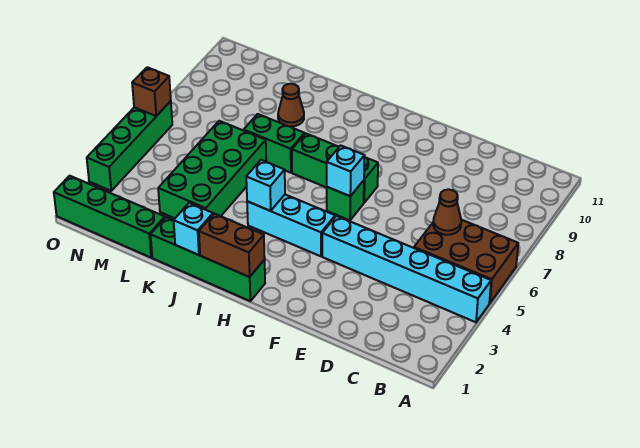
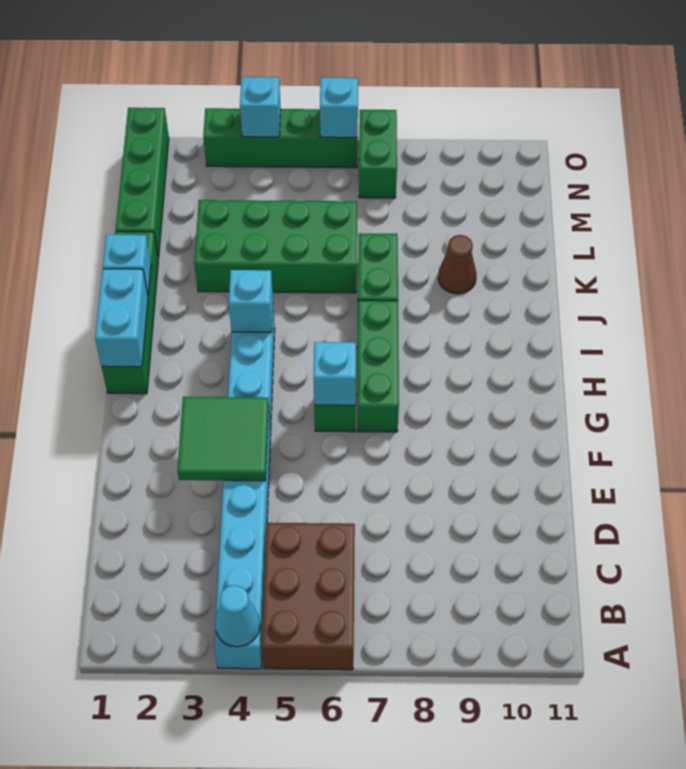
none -> cyan cone A4 level 2
brown cone C6 level 2 -> none
none -> green tile E3:F4 level 2
brown brick H1:I1 level 2 -> cyan brick H1:I1 level 2
none -> green brick N7:O7 level 1
none -> cyan brick O4 level 2
brown brick O6 level 2 -> cyan brick O6 level 2

